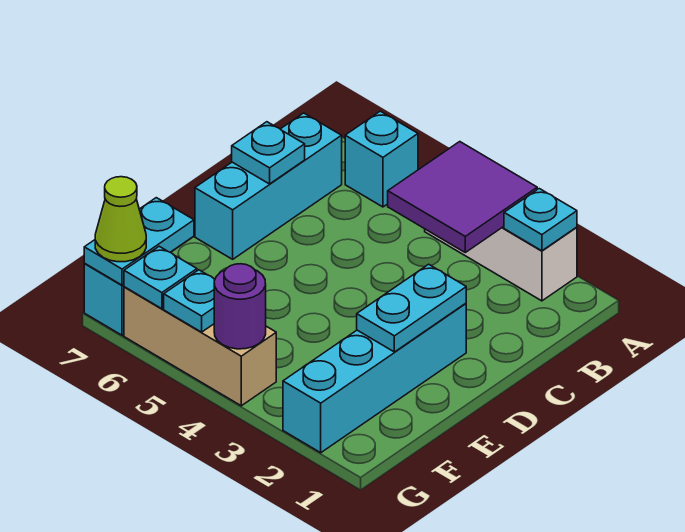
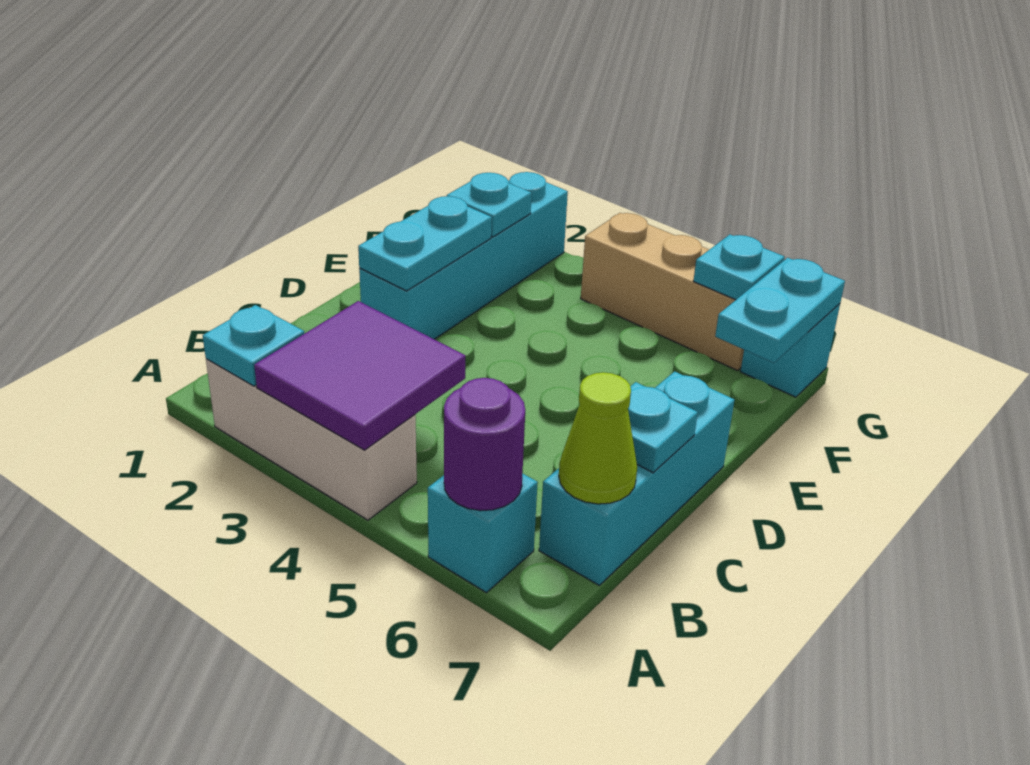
purple round brick G4 level 2 -> purple round brick A6 level 2
cyan plate G5 level 2 -> cyan plate F2 level 2
lime cone G7 level 3 -> lime cone B7 level 2

